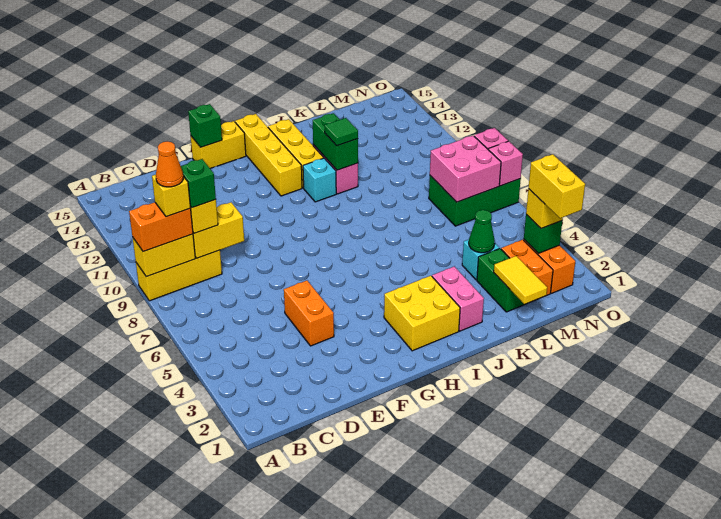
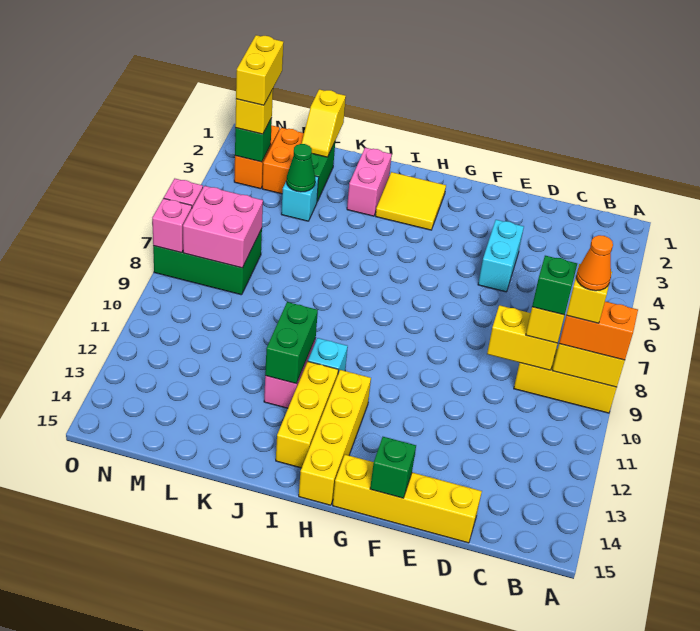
orange brick E4:E5 level 1 -> cyan brick E4:E5 level 1
yellow brick F15:G15 level 1 -> yellow brick D15:G15 level 1
yellow brick H2:I3 level 1 -> yellow tile H2:I3 level 1
green tile J11 level 3 -> none
yellow tile L1:L2 level 2 -> yellow slope L1:L2 level 2 top 1

